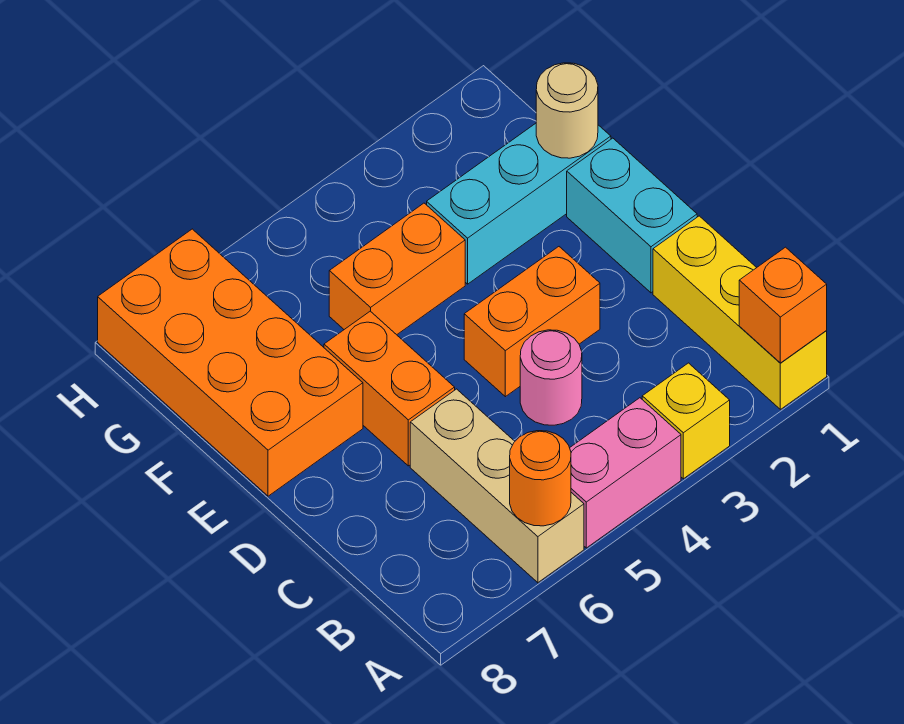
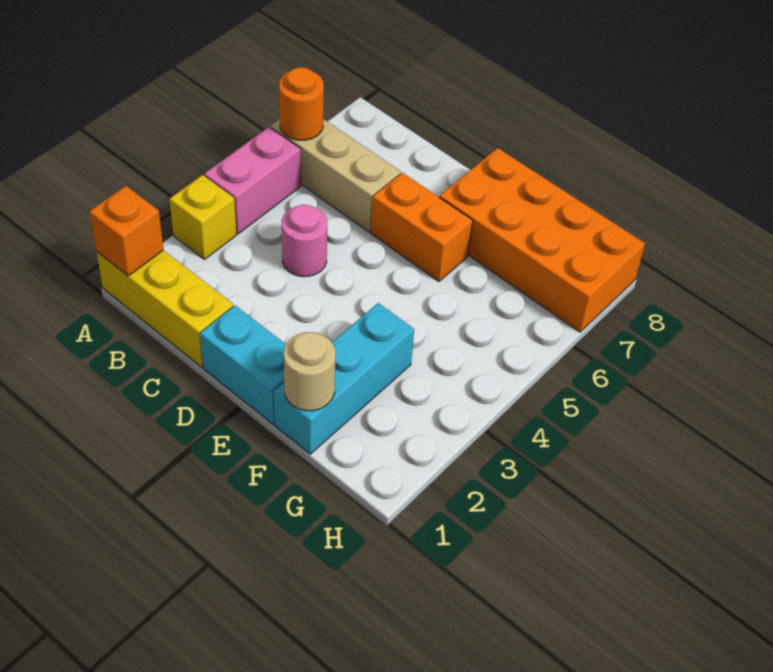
orange brick D3:D4 level 1 -> none
orange brick F4:F5 level 1 -> none

